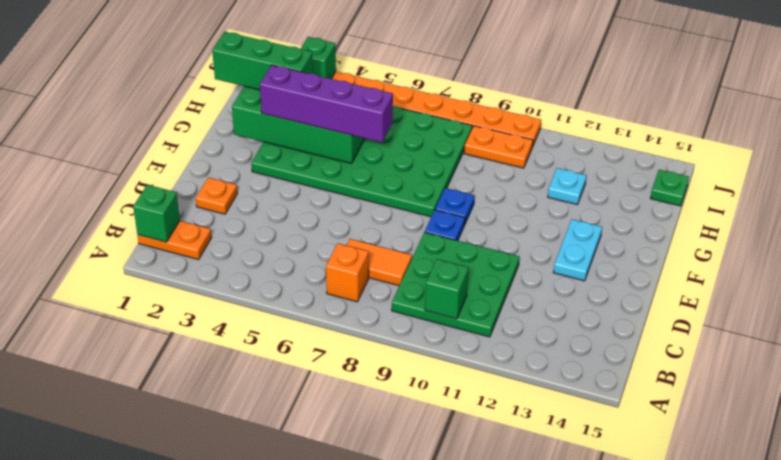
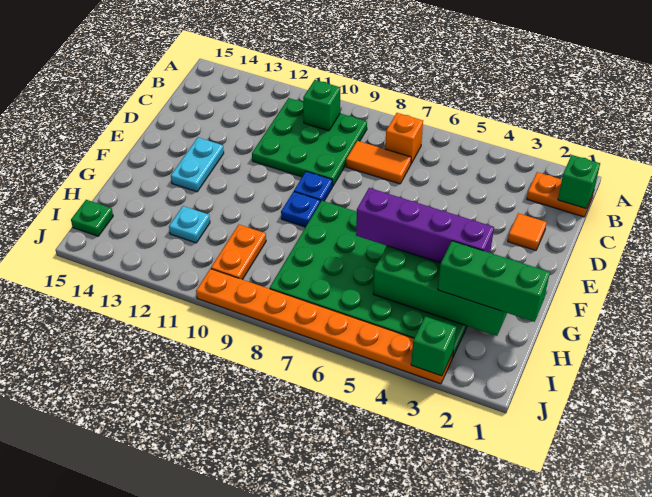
orange plate D2 level 1 -> orange tile D2 level 1
orange plate I9:I10 level 1 -> orange plate H10:I10 level 1

